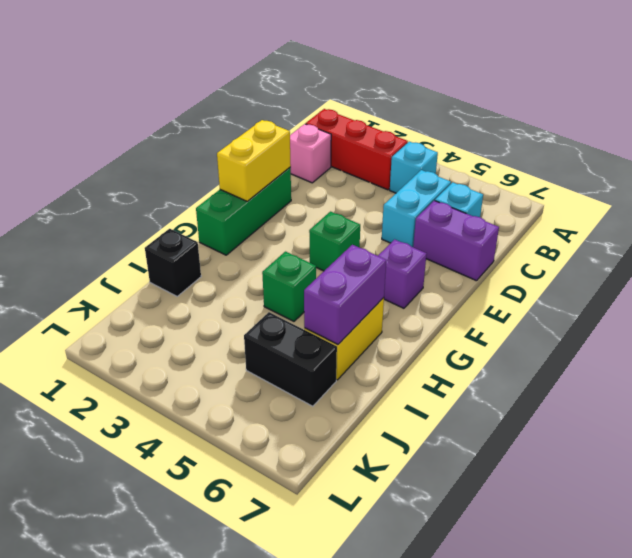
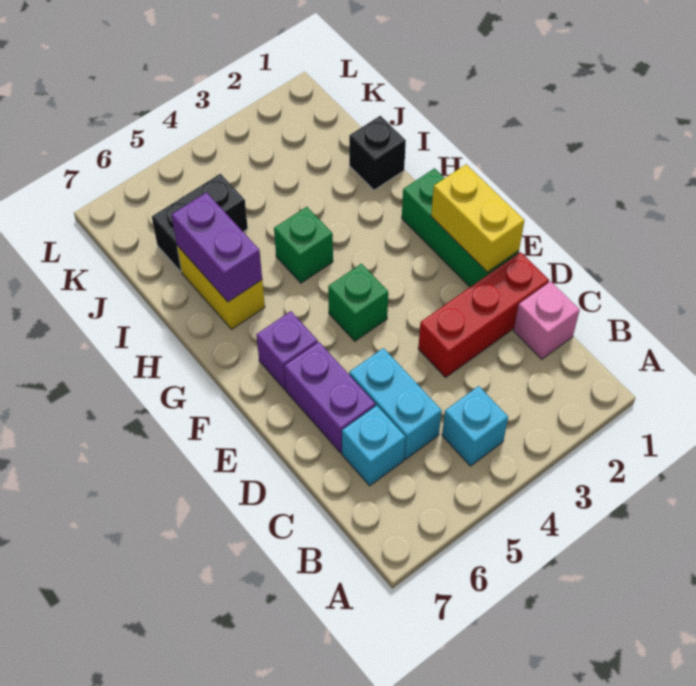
red brick B1:B3 level 1 -> red brick D1:D3 level 1
purple brick D6:D7 level 1 -> purple brick D6:E6 level 1

